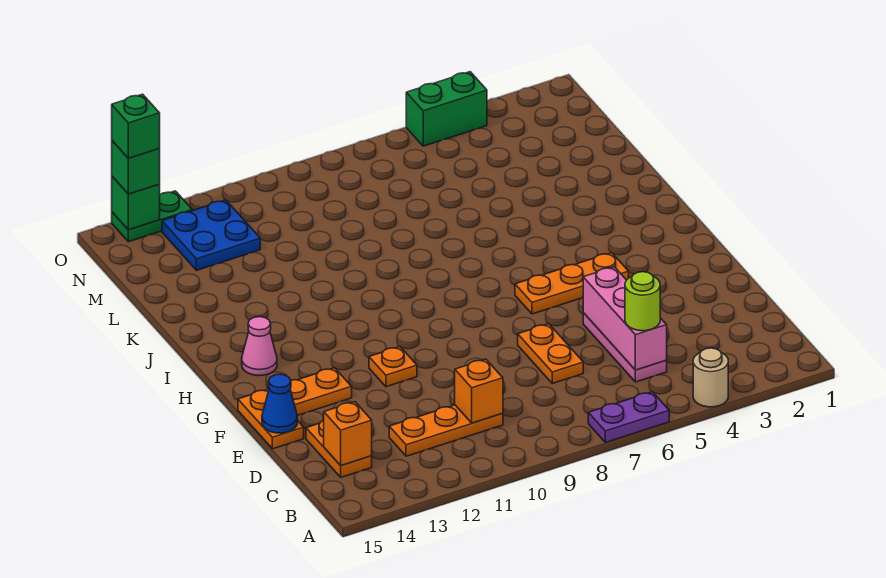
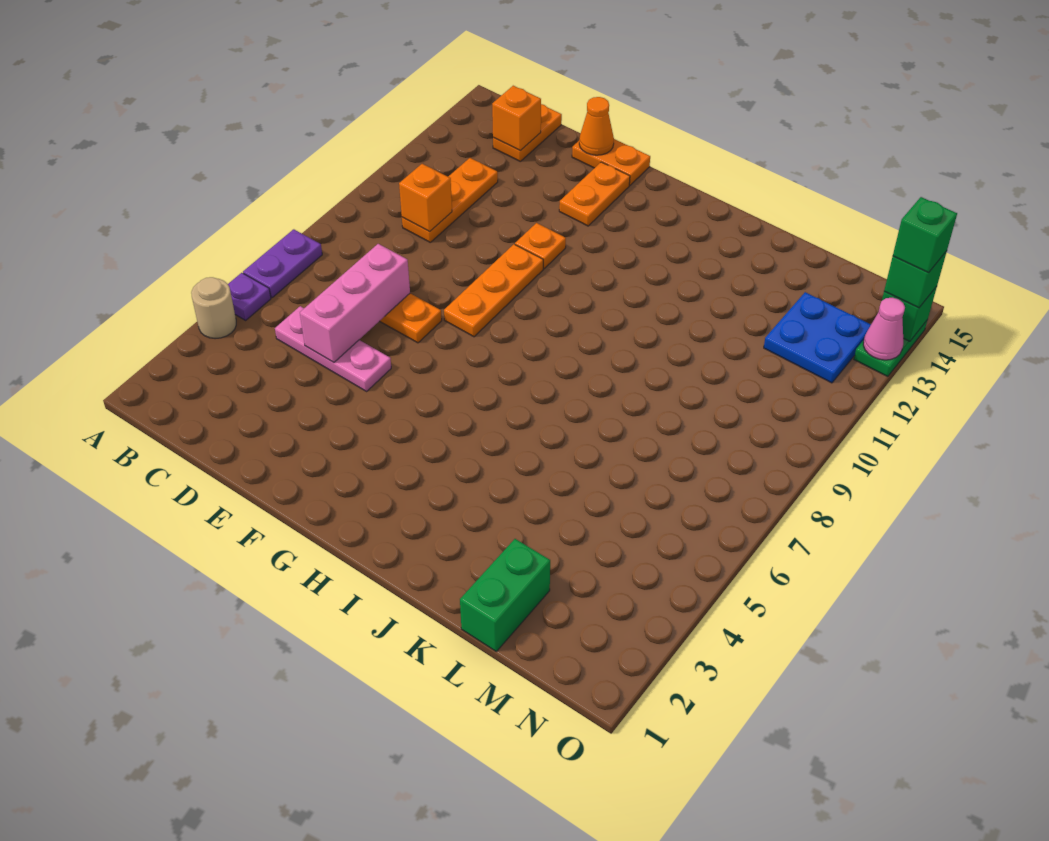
none -> purple plate A5 level 1
pink brick C5:E5 level 2 -> pink brick D5:D7 level 2
lime round brick C5 level 3 -> none
orange plate C14:D14 level 1 -> orange plate C14:C15 level 1
blue cone E15 level 2 -> orange cone E15 level 2
orange plate G4:G6 level 1 -> orange plate F8:F10 level 1
pink cone H14 level 1 -> pink cone O13 level 2
green brick O4:O5 level 1 -> green brick L1:L2 level 1

